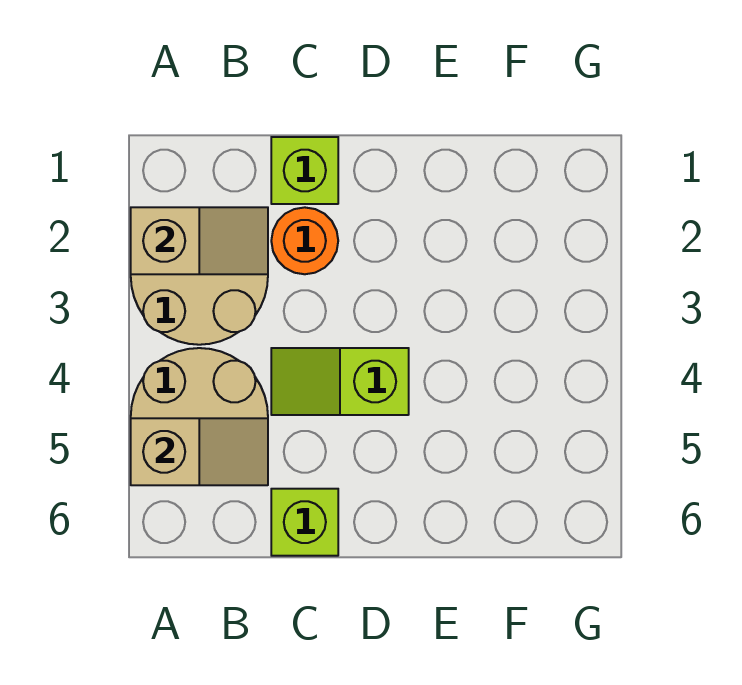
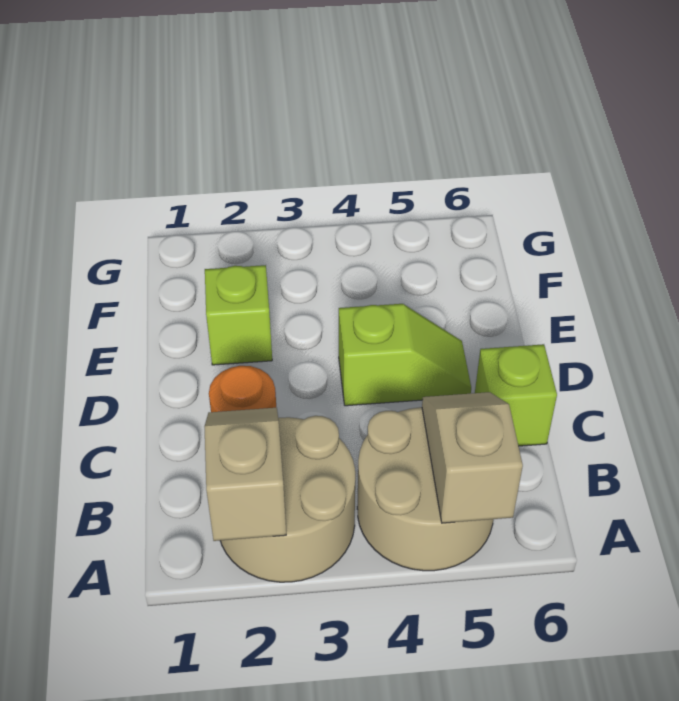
lime brick C1 level 1 -> lime brick E2 level 1
lime slope C4:D4 level 1 top D -> lime slope D4:D5 level 1 top 4

